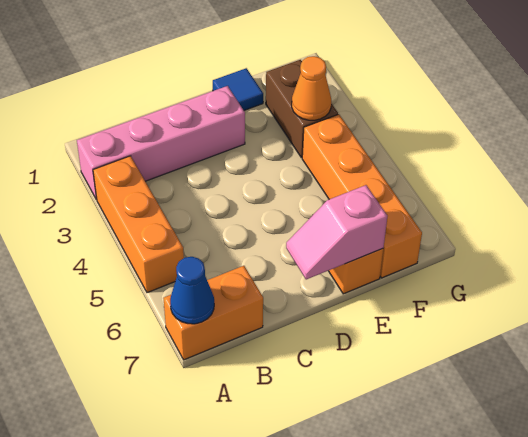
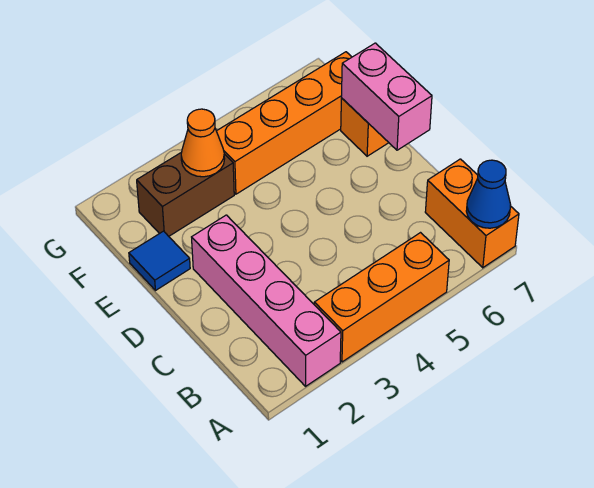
pink slope D7:E7 level 2 top E -> pink brick D7:E7 level 2

